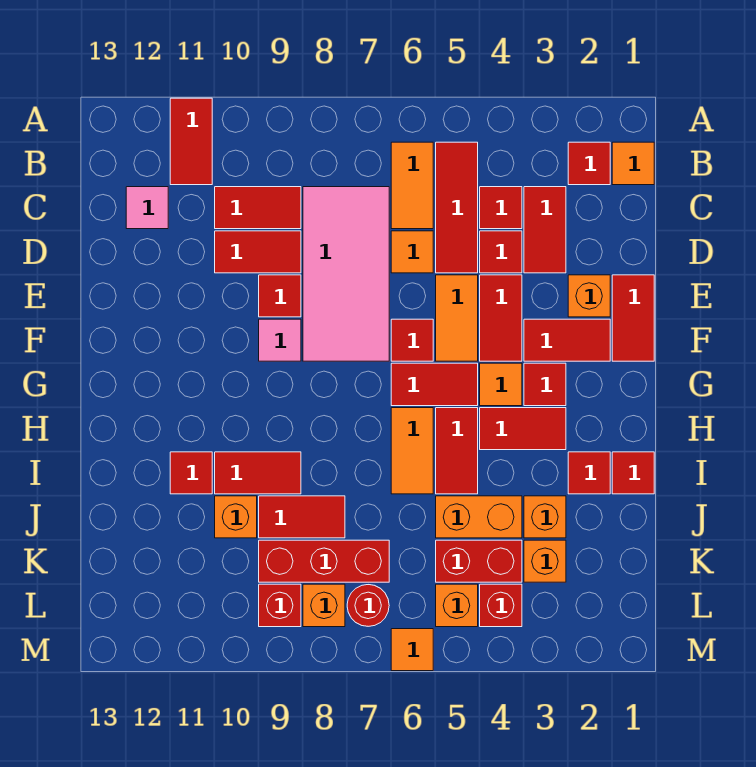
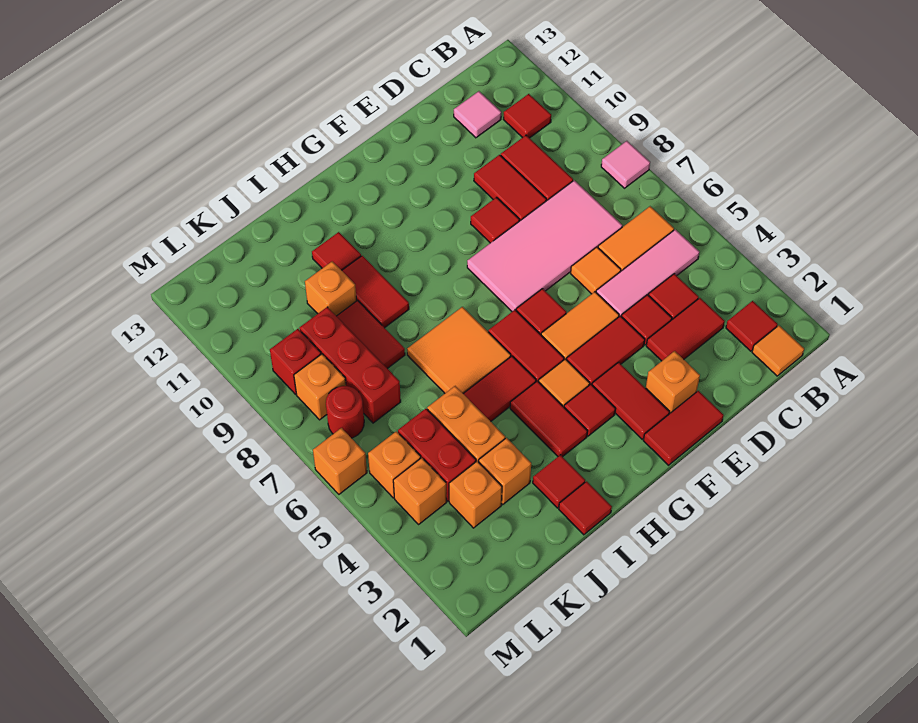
red tile A11:B11 level 1 -> red tile B11 level 1
red tile B5:D5 level 1 -> pink tile B5:D5 level 1
pink tile F9 level 1 -> pink tile A8 level 1
orange tile H6:I6 level 1 -> orange tile H6:I7 level 1
red brick L4 level 1 -> orange brick L4 level 1
orange tile M6 level 1 -> orange brick M6 level 1

